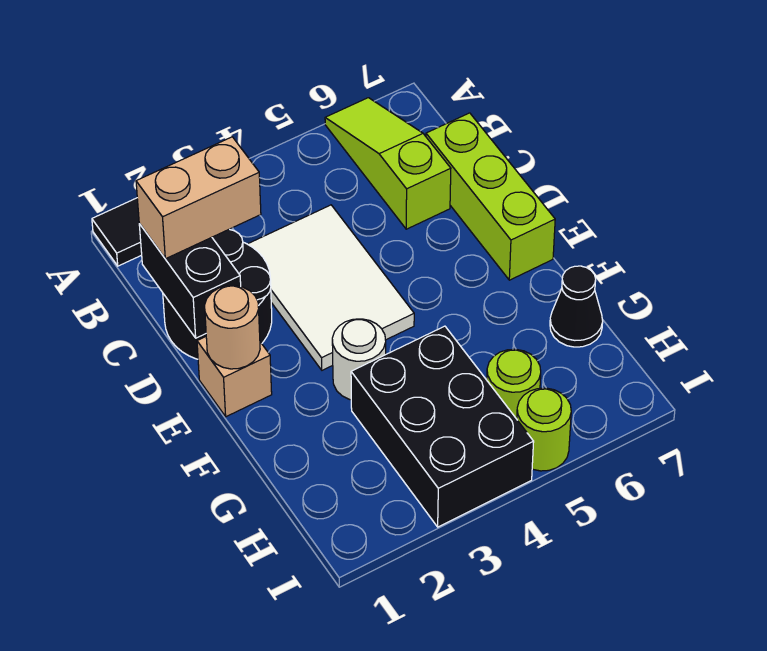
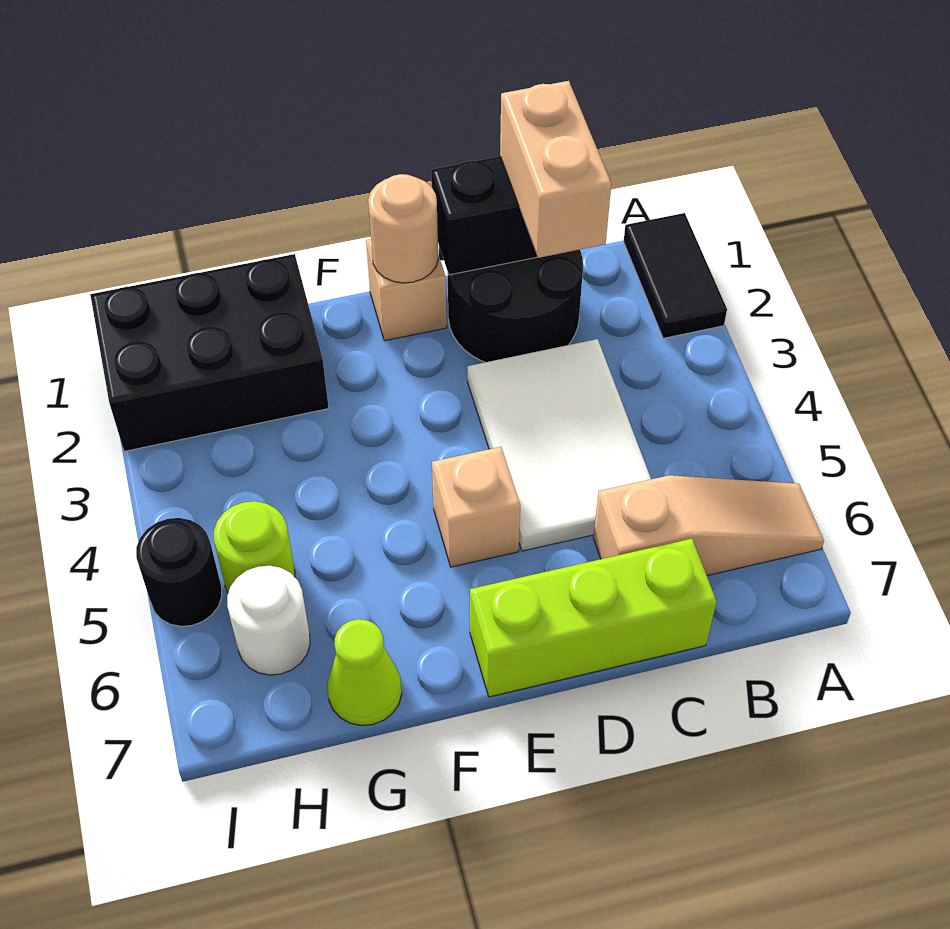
lime slope A6:C6 level 1 top C -> tan slope A6:C6 level 1 top C
white tile C3:E4 level 1 -> white tile C3:D5 level 1
none -> tan brick E5 level 1
white round brick F3 level 1 -> white round brick H6 level 1
black brick G3:I4 level 1 -> black brick G1:I2 level 1
black cone G7 level 1 -> lime cone G7 level 1
lime round brick I5 level 1 -> black round brick I5 level 1

